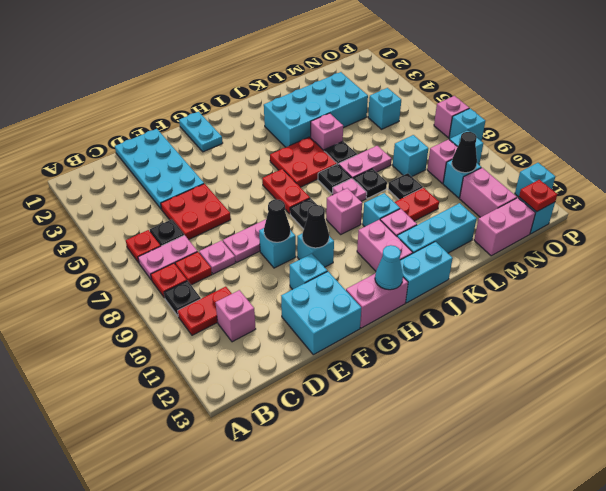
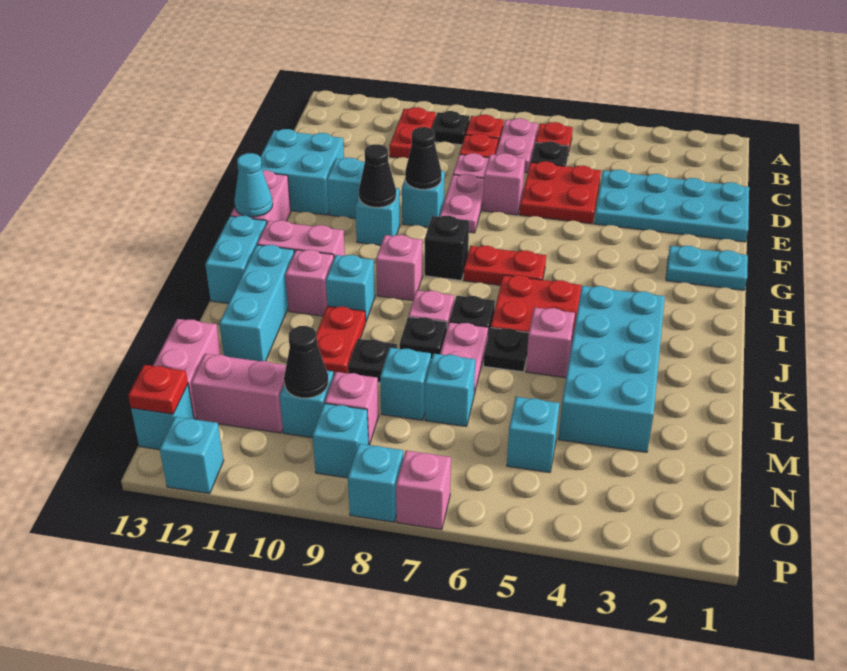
pink brick C11 level 1 -> pink brick E7 level 1
black plate H8 level 1 -> black brick H8 level 1
none -> cyan brick M7 level 1

